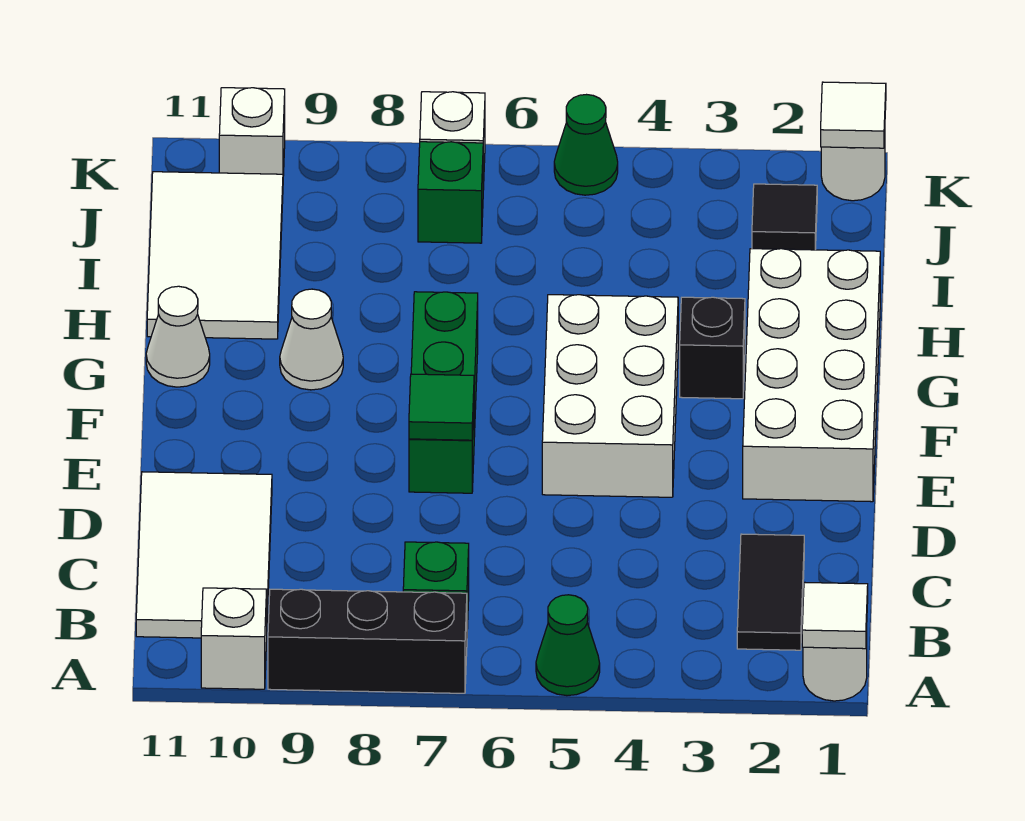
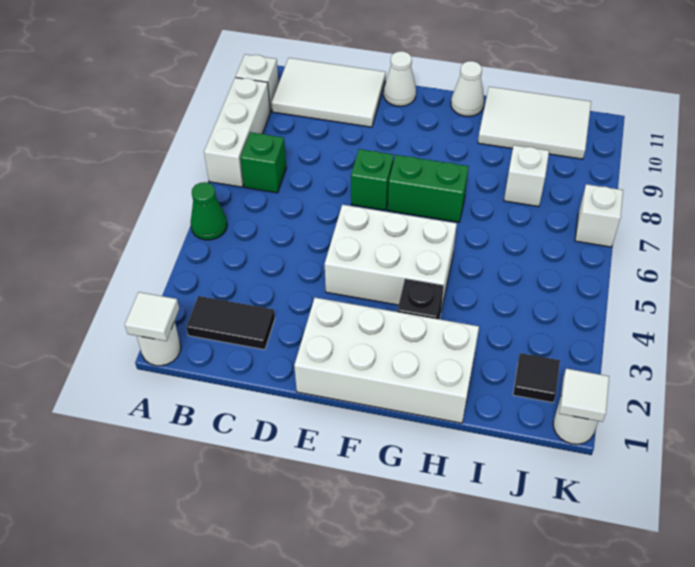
black brick A7:A9 level 1 -> white brick A7:A9 level 1
green tile E7 level 2 -> none
white cone G9 level 1 -> white cone E11 level 1
green brick J7 level 1 -> none
green cone K5 level 1 -> none
white brick K10 level 1 -> white brick I8 level 1

